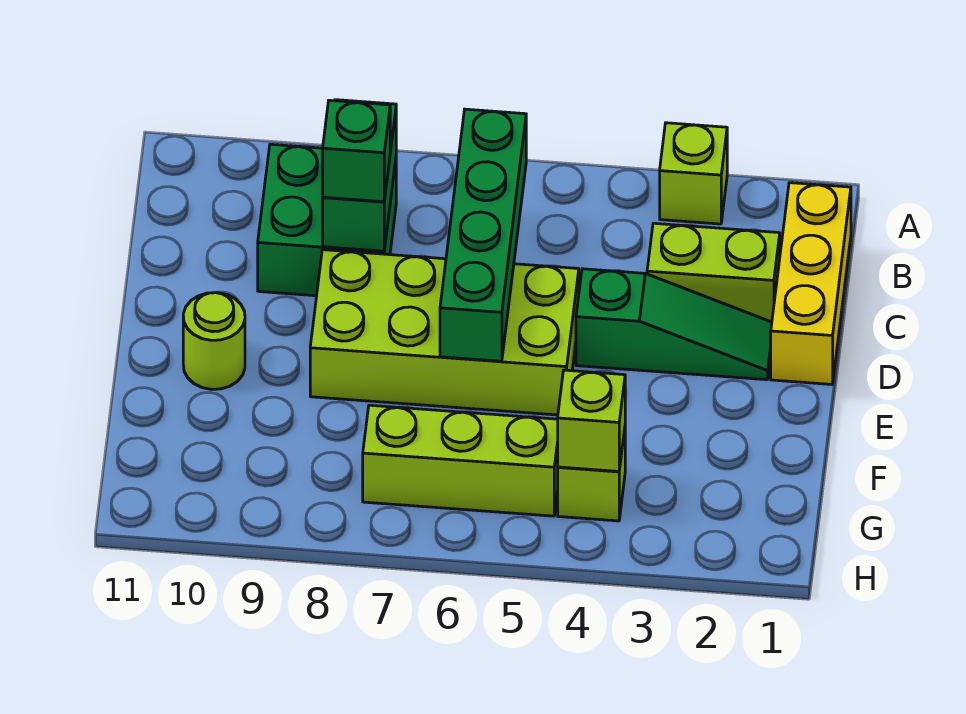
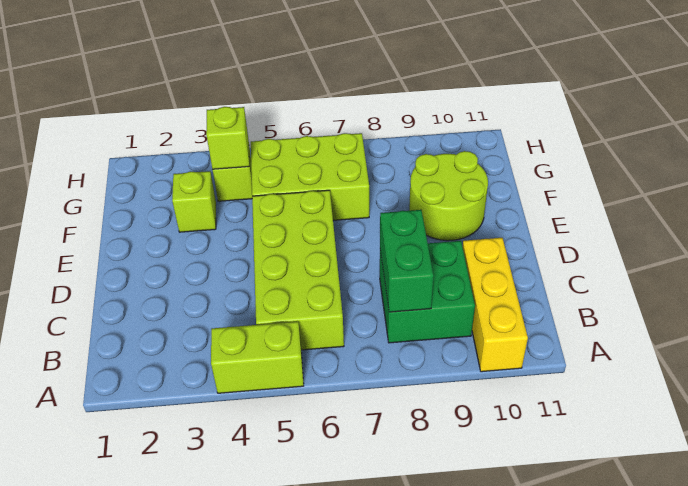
lime brick A3 level 1 -> lime brick F3 level 1
yellow brick B1:D1 level 1 -> yellow brick A10:C10 level 1
green brick B6:E6 level 2 -> none
lime brick C2:C3 level 1 -> lime brick A4:A5 level 1
green brick C8 level 3 -> none
green slope D2:D4 level 1 top 4 -> none
lime brick D5:E8 level 1 -> lime brick B5:E6 level 1
lime round brick E10 level 1 -> lime round brick E9:F10 level 1
lime brick G5:G7 level 1 -> lime brick F5:G7 level 1

